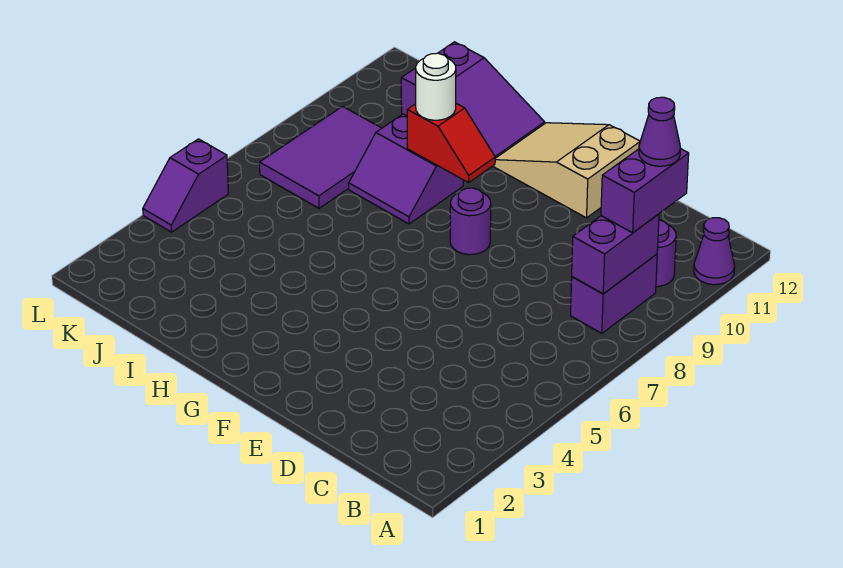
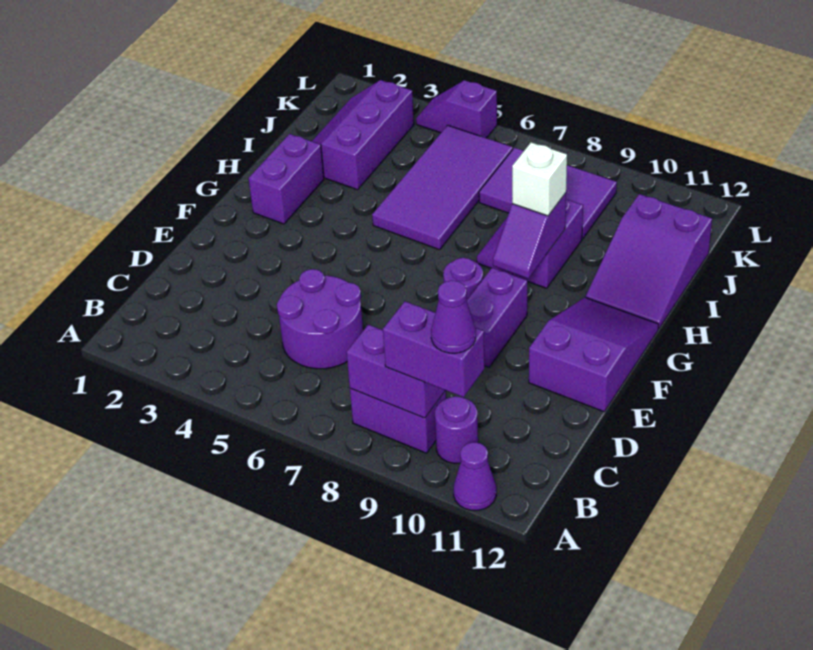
none -> purple round brick C5:D6 level 1
none -> purple brick E9:F9 level 1
tan slope E11:G12 level 1 top E -> purple slope E11:G12 level 1 top E
none -> purple brick G2:H2 level 1
red slope G9:H9 level 2 top H -> purple slope G9:H9 level 2 top H
none -> purple tile H5:K6 level 1
white round brick H9 level 3 -> white brick H9 level 3
none -> purple slope I2:K3 level 1 top 3

